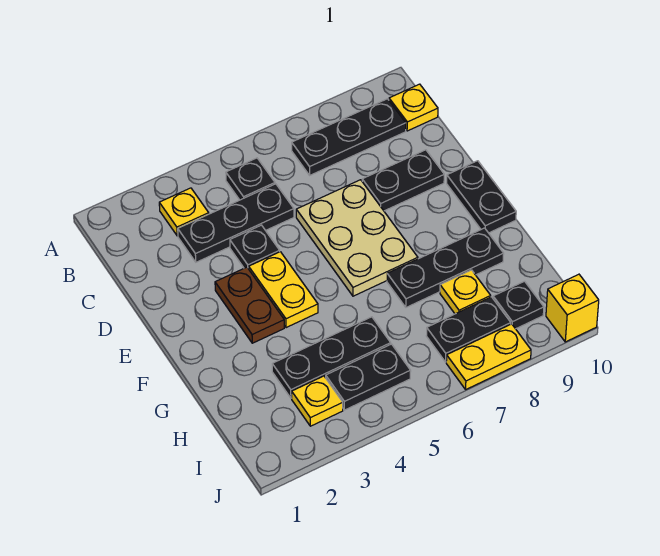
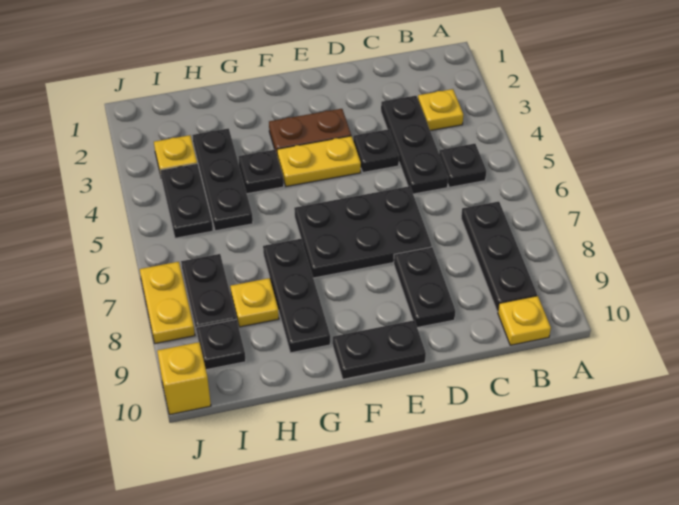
tan plate D6:F7 level 1 -> black plate D6:F7 level 1
none -> black plate G4 level 1

